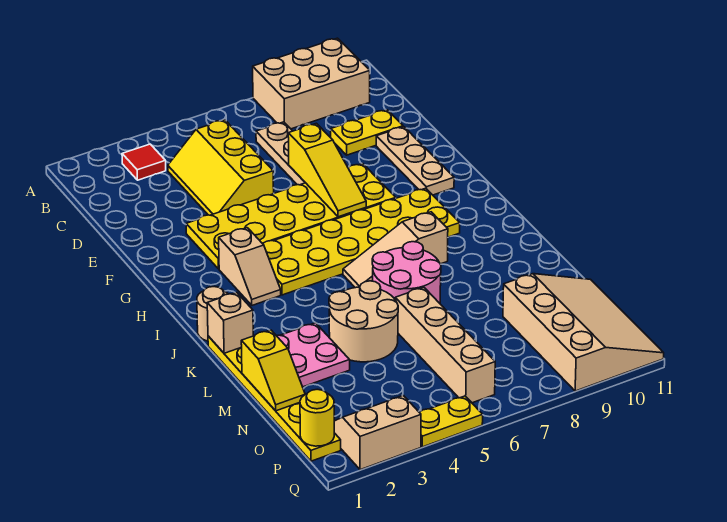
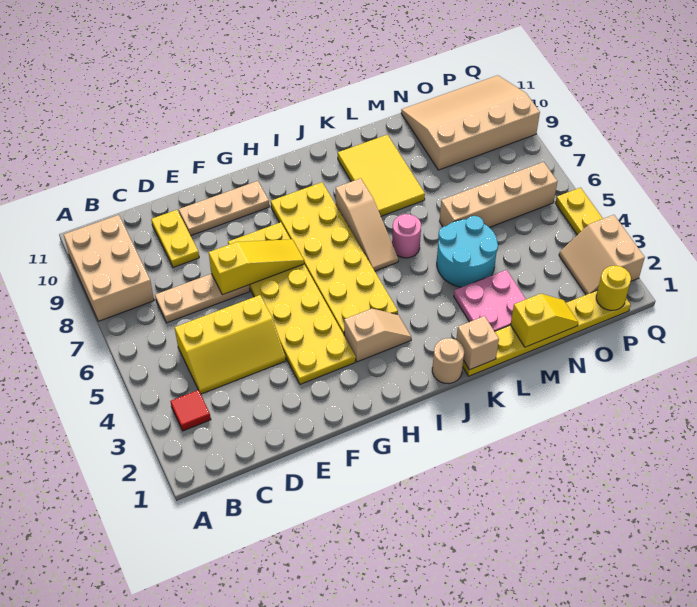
pink round brick K6:L7 level 1 -> pink round brick K6 level 1
none -> yellow tile K8:L10 level 1
tan round brick L4:M5 level 1 -> cyan round brick L4:M5 level 1

